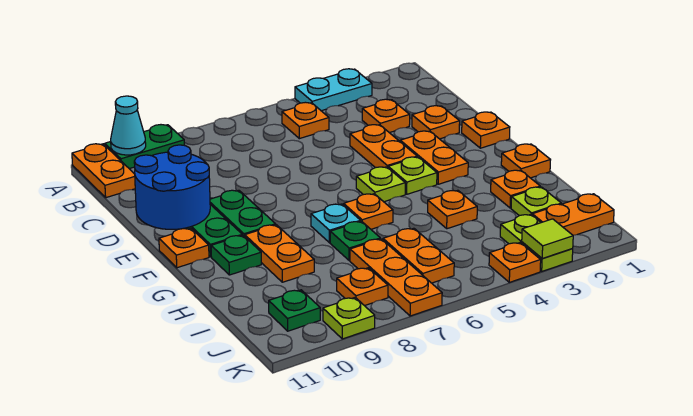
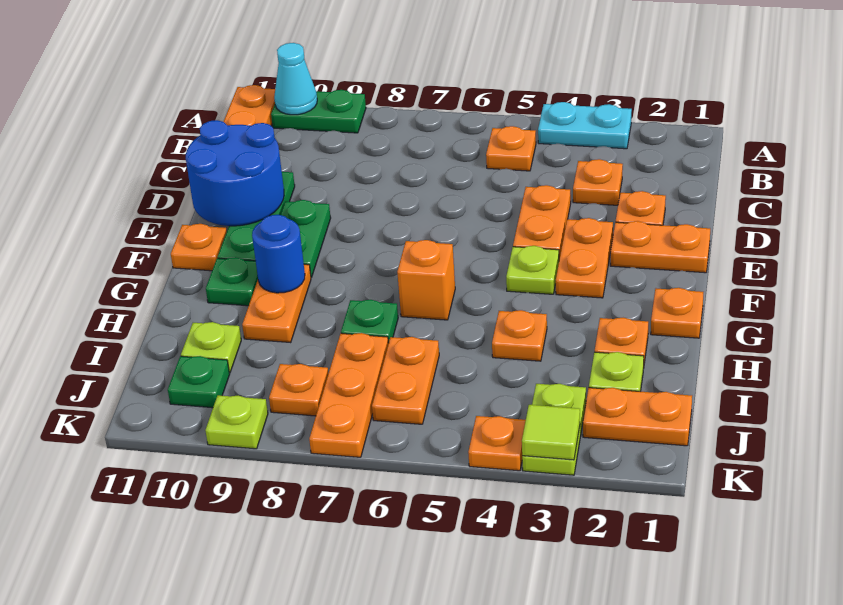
orange plate E1 level 1 -> orange plate E1:E2 level 1
lime plate F5 level 1 -> lime plate I10 level 1
orange plate G6 level 1 -> orange brick G6 level 1
cyan plate G7 level 1 -> none
none -> blue round brick G9 level 2

